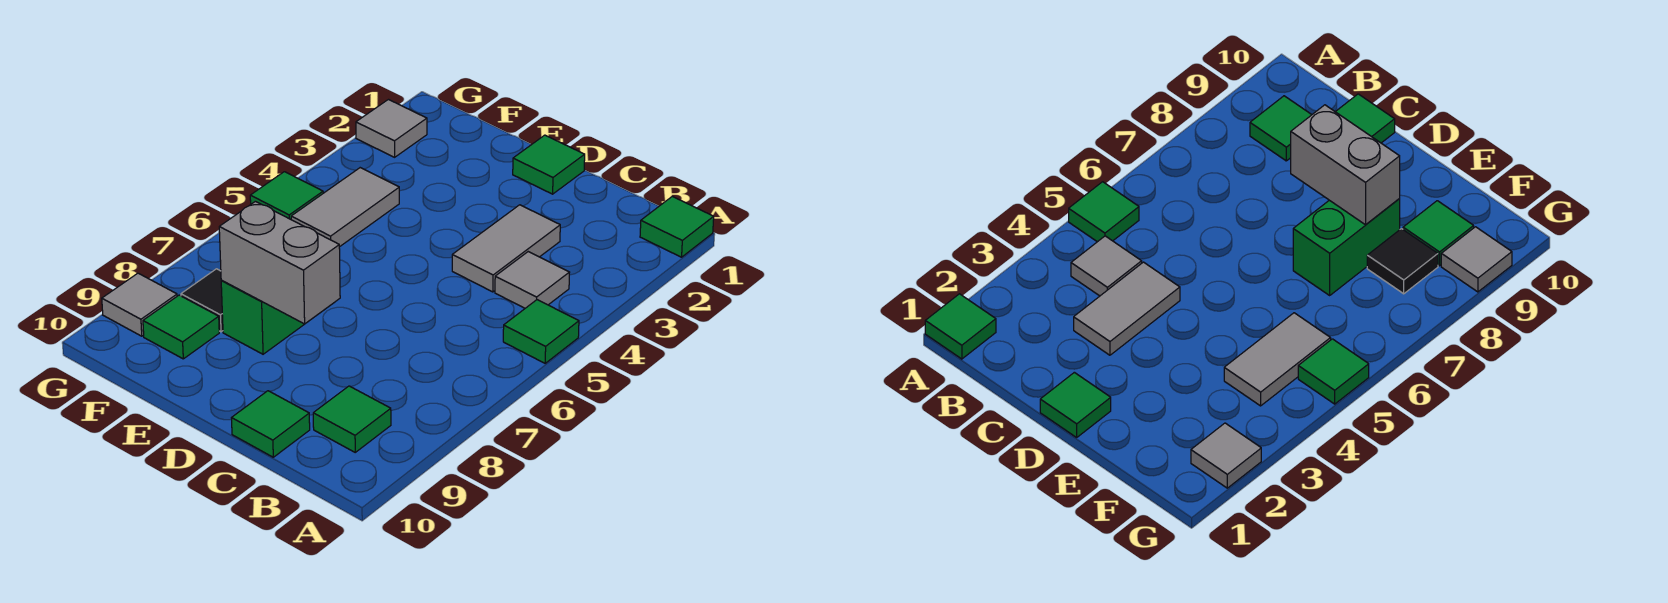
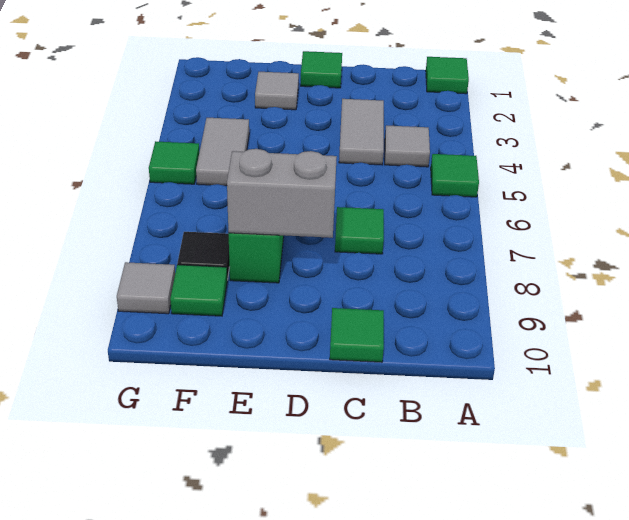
green tile B9 level 1 -> green tile C7 level 1
grey tile G2 level 1 -> grey tile E2 level 1

